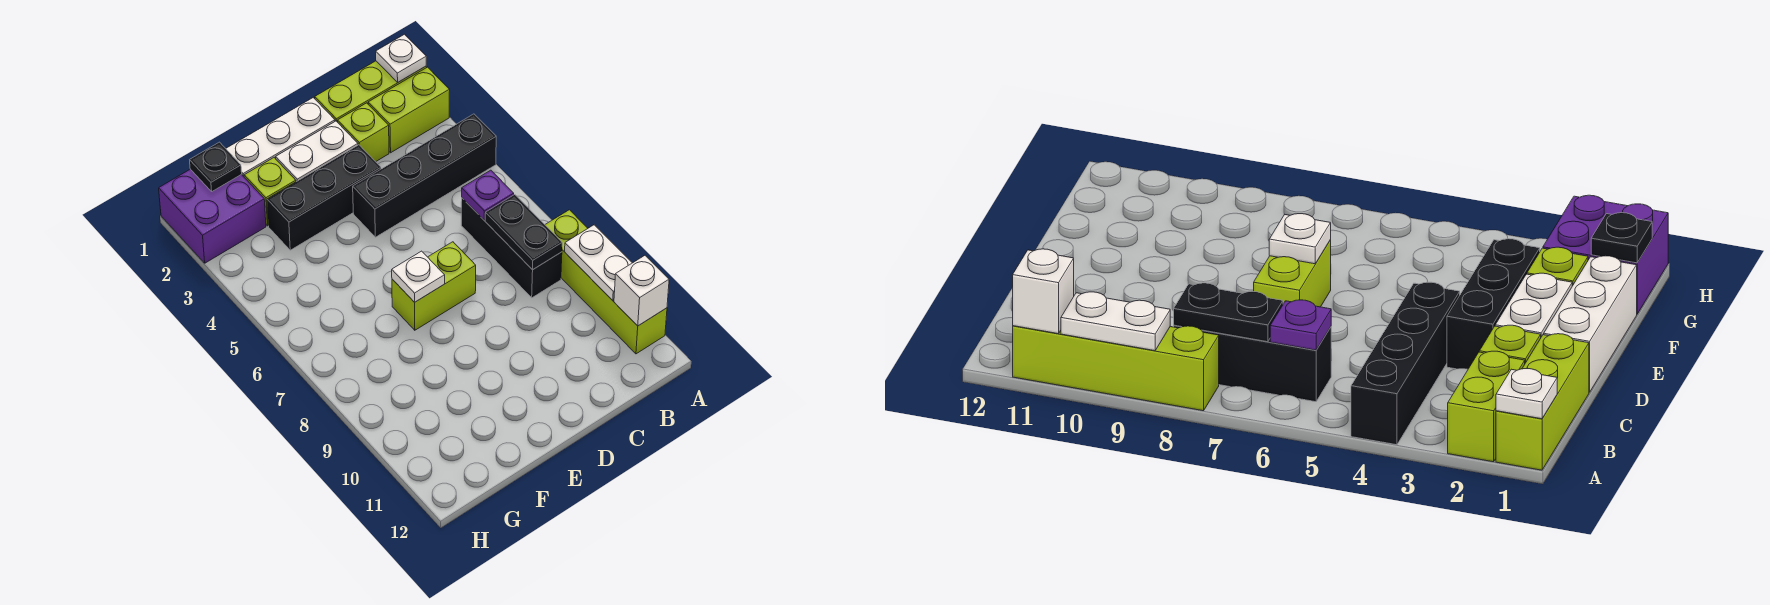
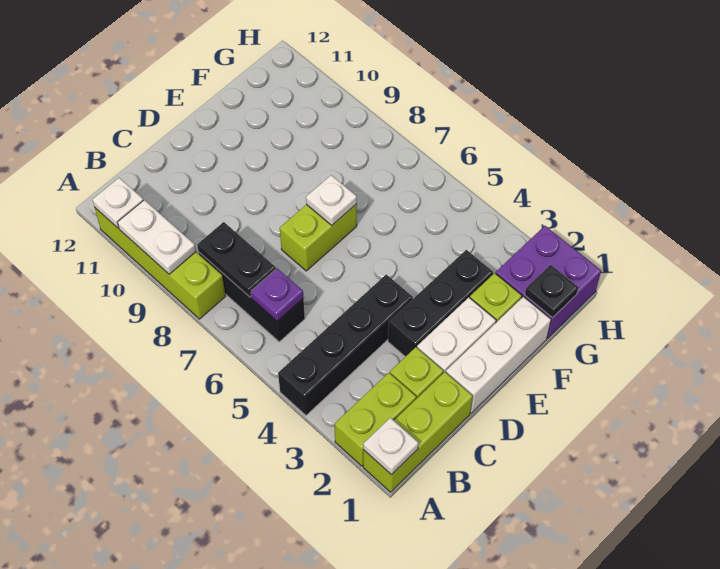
white brick A11 level 2 -> white plate A11 level 2

